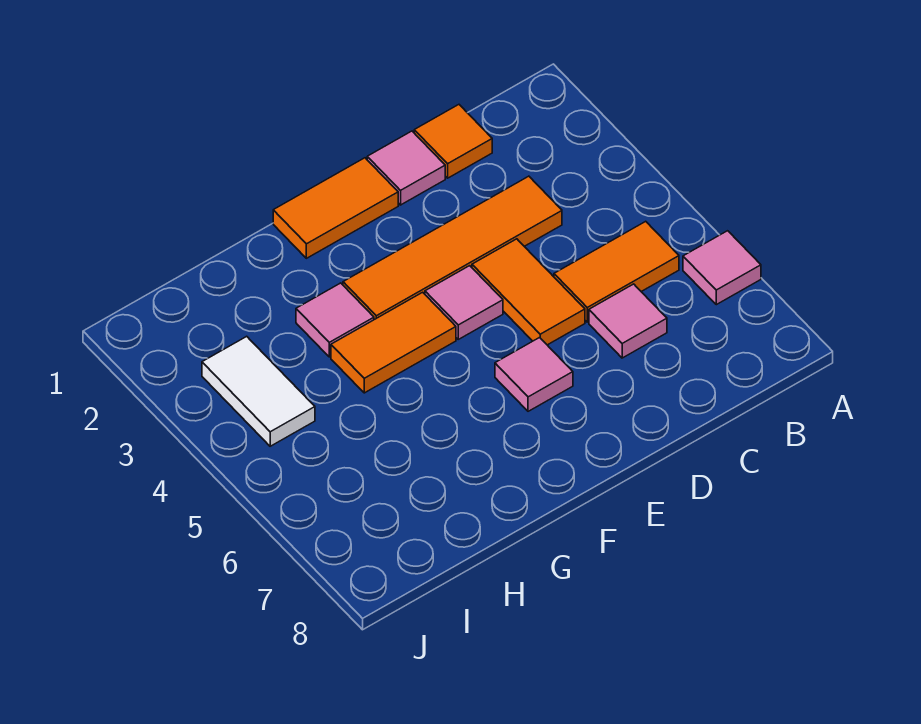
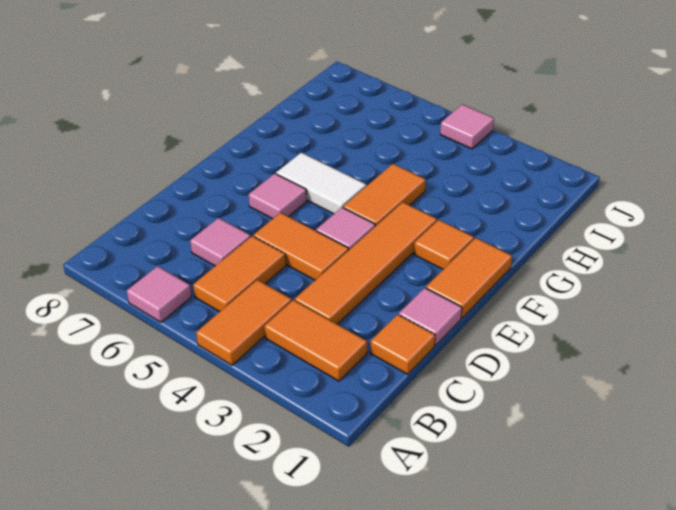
none -> orange tile A4:B4 level 1
none -> orange tile B2:B3 level 1
none -> orange tile F2 level 1
pink tile G3 level 1 -> pink tile J4 level 1
white tile I3:I4 level 1 -> white tile F5:F6 level 1

